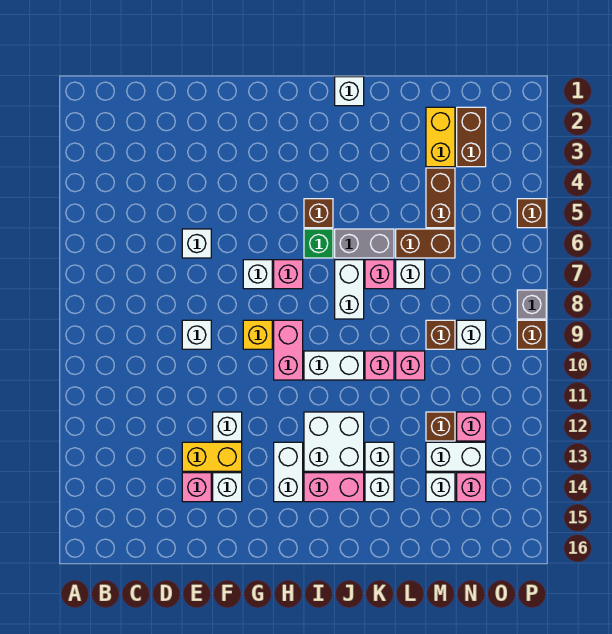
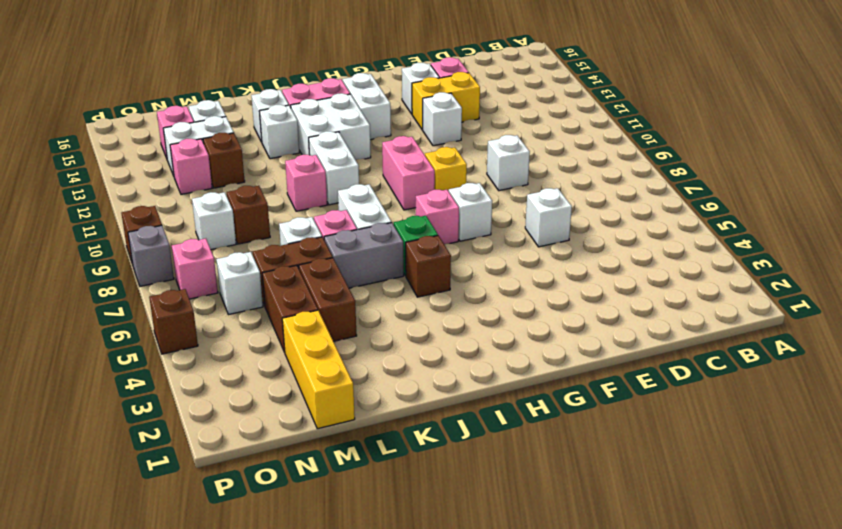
white brick I10:J10 level 1 -> white brick J10:J11 level 1
white brick J1 level 1 -> white brick N6 level 1
pink brick L10 level 1 -> pink brick O7 level 1
yellow brick M2:M3 level 1 -> yellow brick M1:M3 level 1
brown brick N2:N3 level 1 -> brown brick L4:L5 level 1

